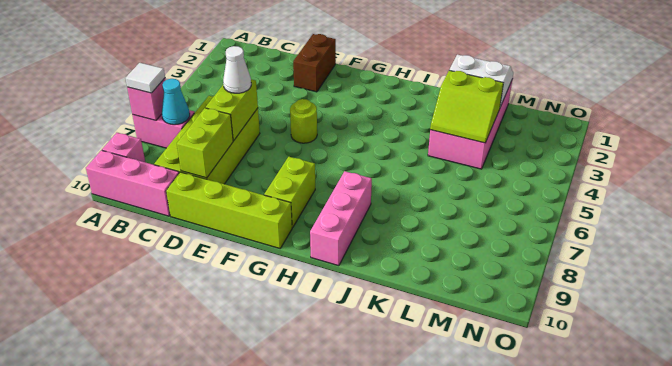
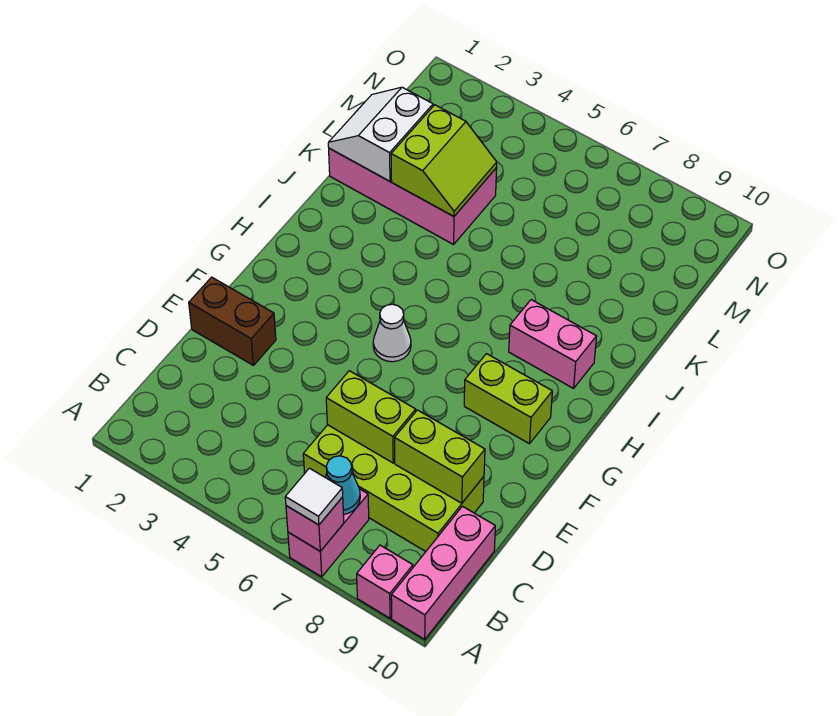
white cone D6 level 3 -> white cone G5 level 1
lime brick D10:G10 level 1 -> none
lime round brick F5 level 1 -> none
pink brick I8:I10 level 1 -> pink brick I8:I9 level 1

